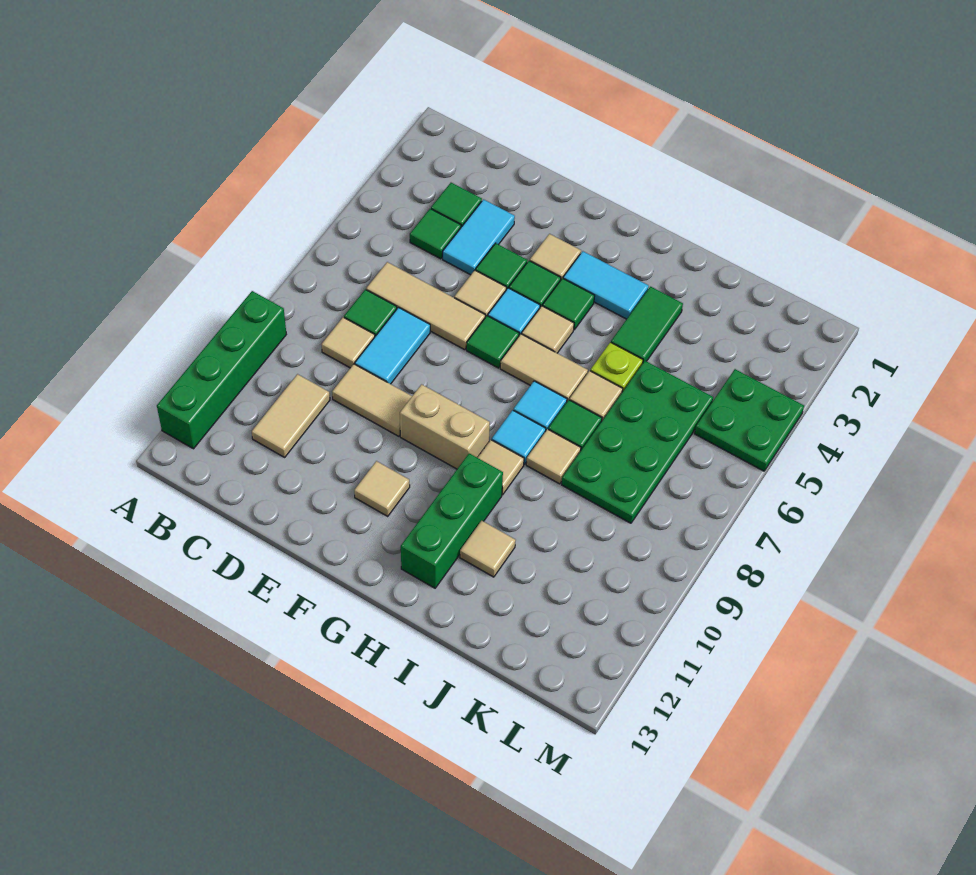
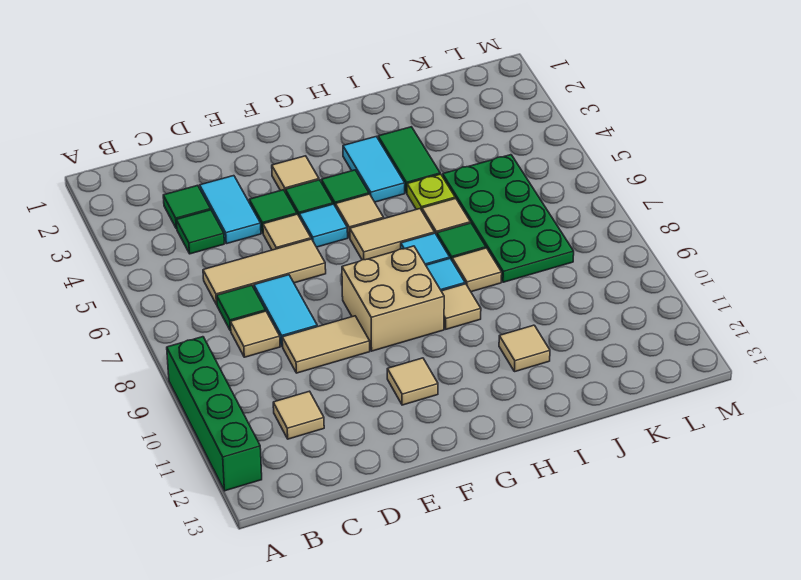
tan tile C10:C11 level 1 -> tan tile C11 level 1
green tile F6 level 1 -> none
tan brick F9:G9 level 1 -> tan brick F8:G9 level 1
cyan tile G3:H3 level 1 -> cyan tile H3:H4 level 1
green brick H10:H12 level 1 -> none
green plate L4:M5 level 1 -> none

